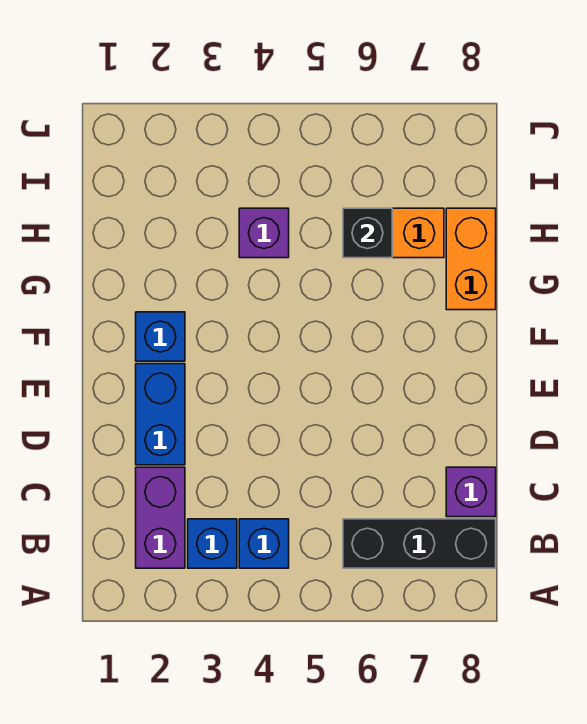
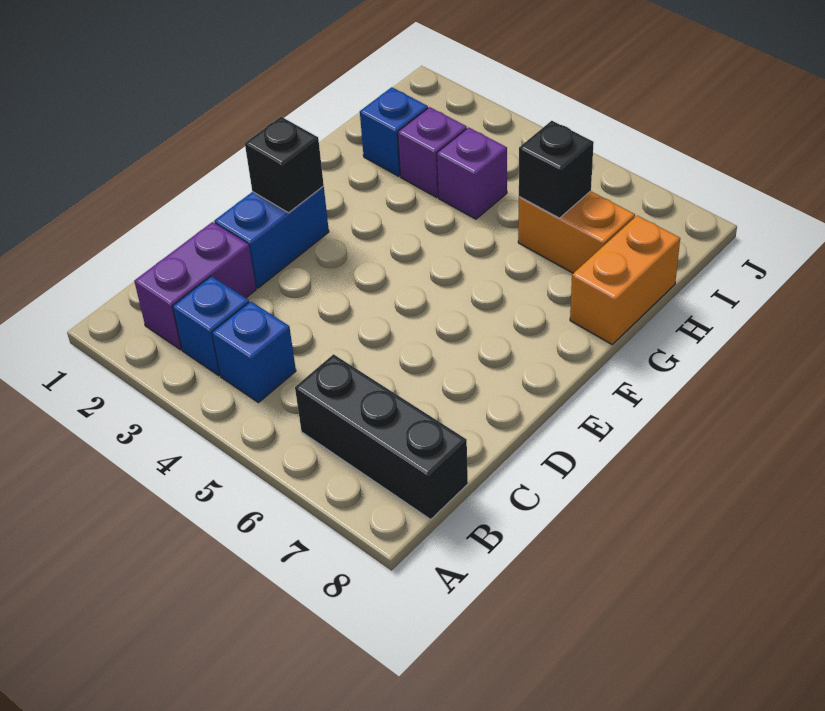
purple brick C8 level 1 -> purple brick H3 level 1
none -> black brick E2 level 2
blue brick F2 level 1 -> blue brick H2 level 1

